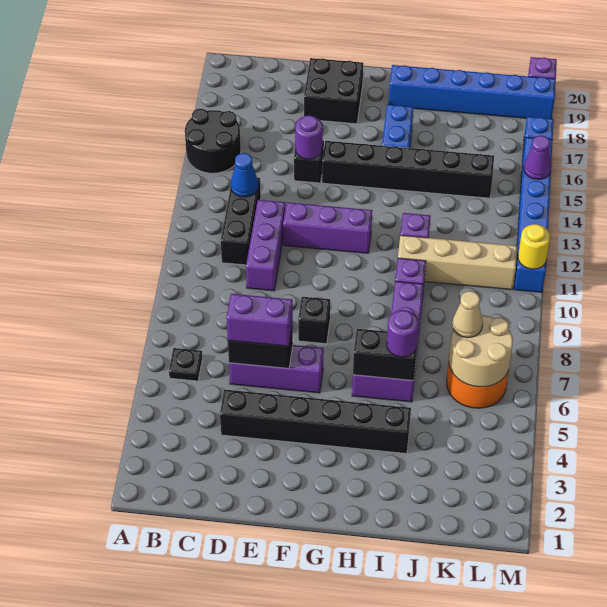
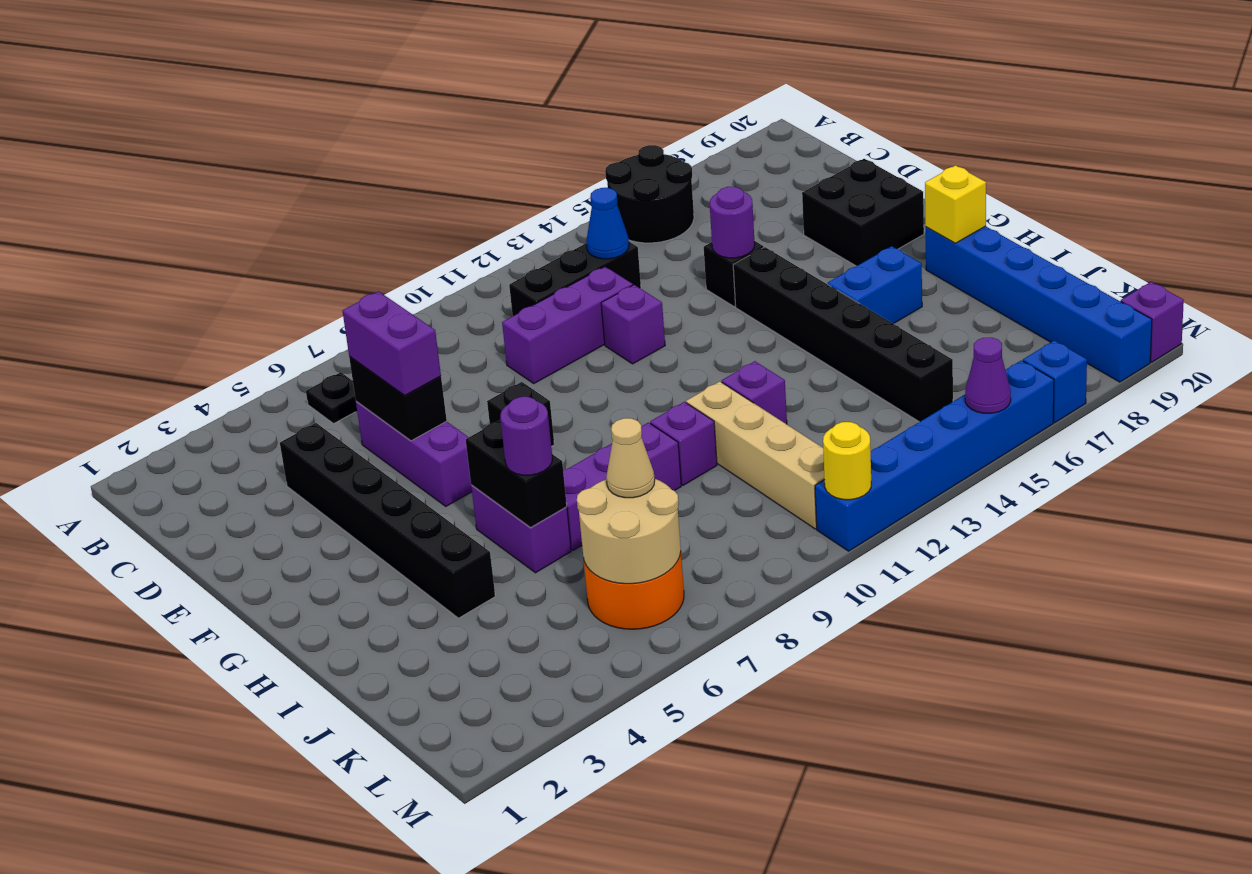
purple brick E12:G12 level 1 -> purple brick E12 level 1
none -> yellow brick H19 level 2

